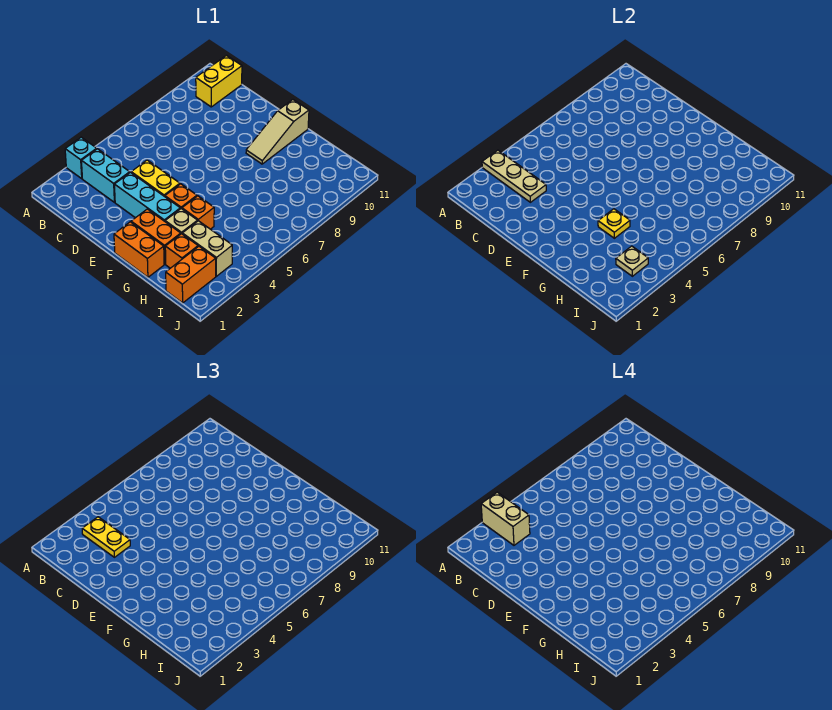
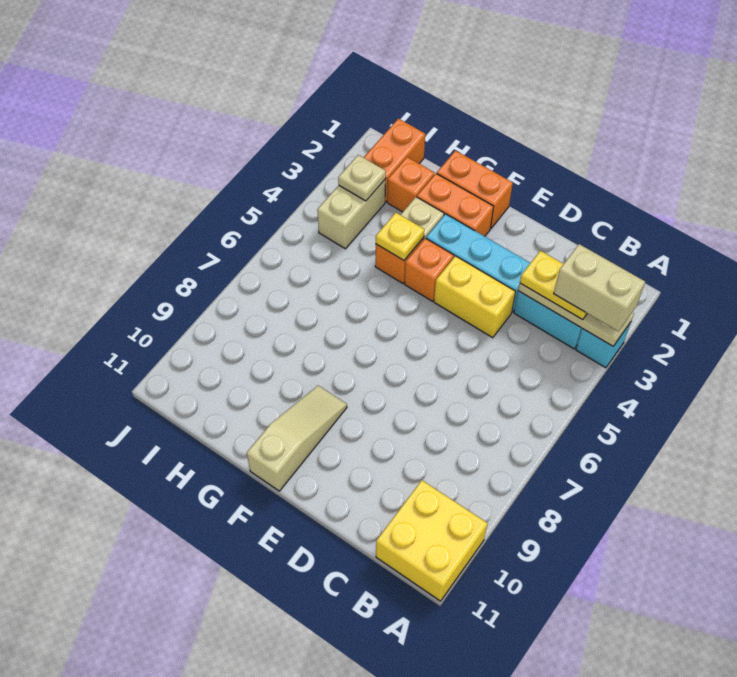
yellow brick B10:B11 level 1 -> yellow brick A10:B11 level 1
tan brick H3:I3 level 1 -> tan brick I3:I4 level 1

